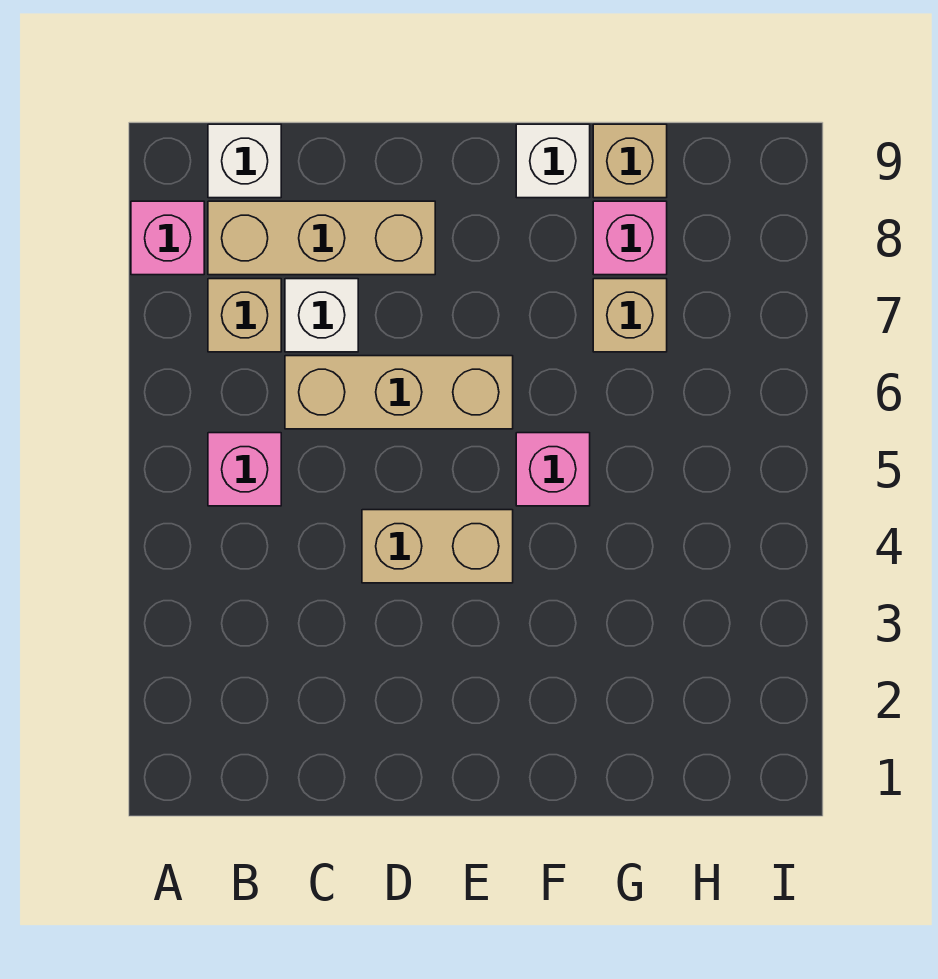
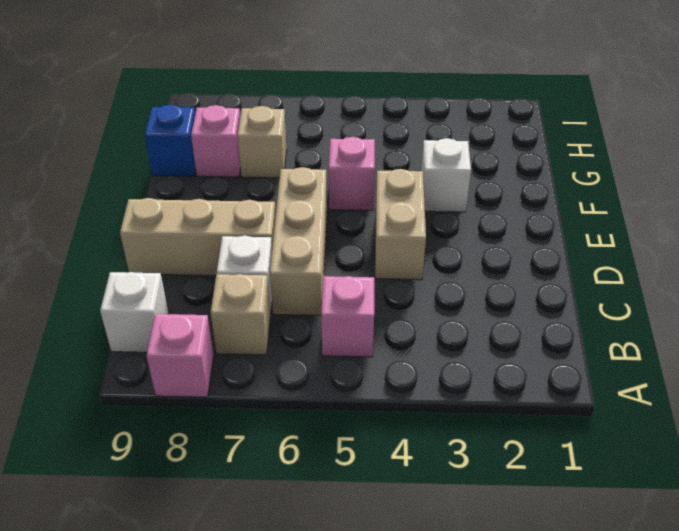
tan brick B8:D8 level 1 -> tan brick D7:D9 level 1
white brick F9 level 1 -> white brick F3 level 1
tan brick G9 level 1 -> blue brick G9 level 1

